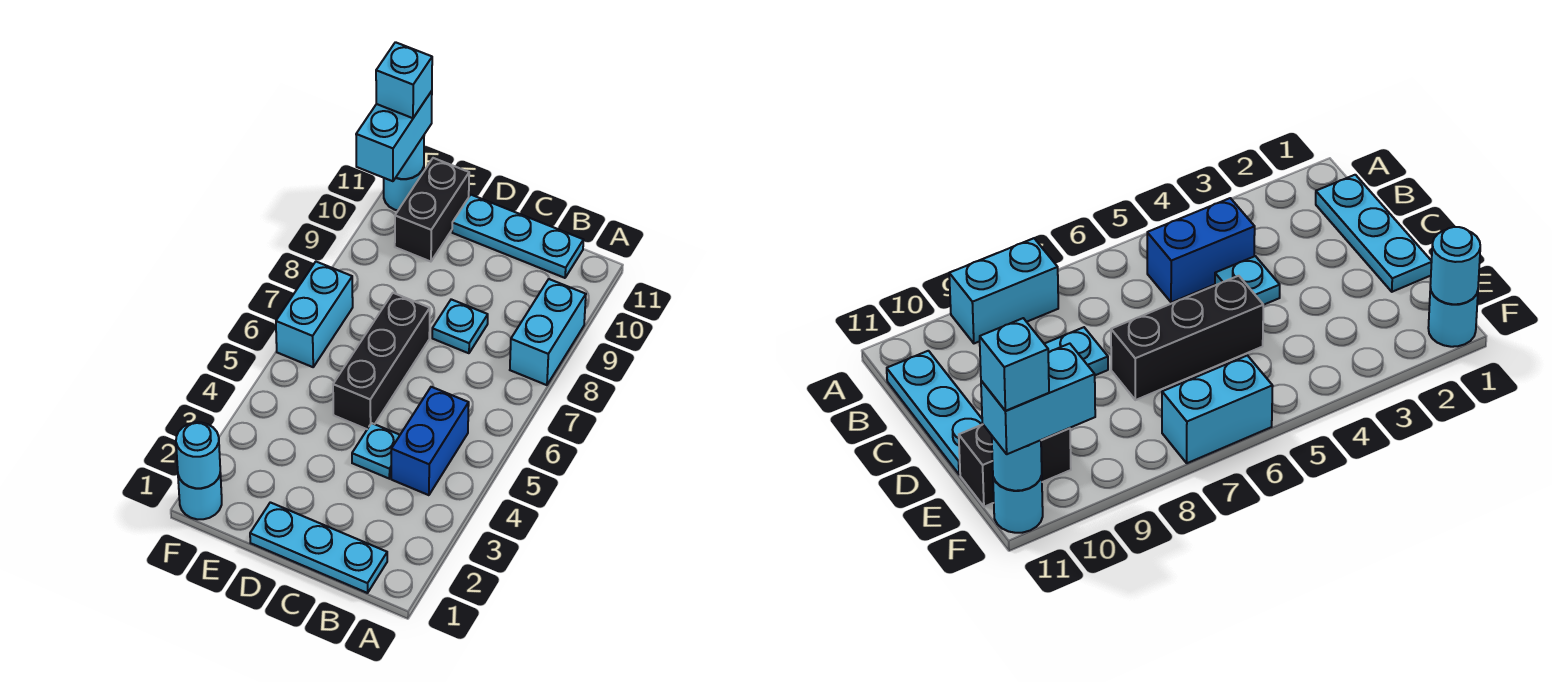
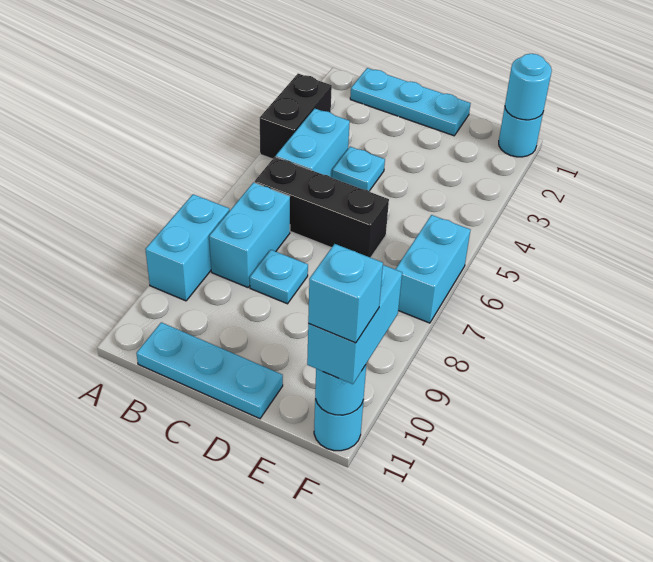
blue brick B4:B5 level 1 -> cyan brick B4:B5 level 1
none -> cyan brick B7:B8 level 1
black brick D5:D7 level 1 -> black brick B6:D6 level 1
black brick E10:E11 level 1 -> black brick A3:A4 level 1

